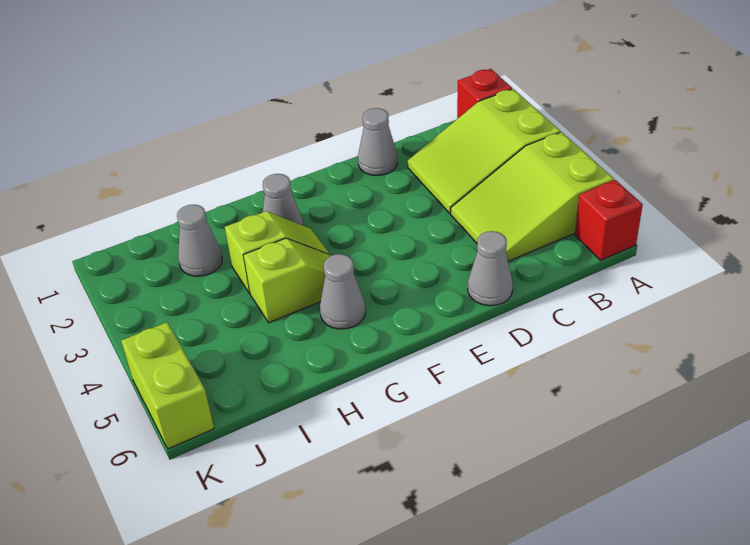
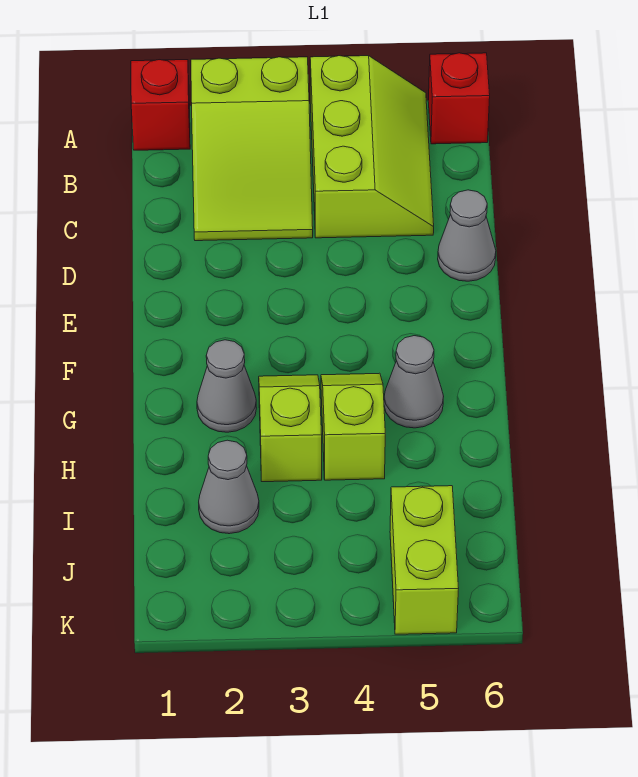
lime slope A4:C5 level 1 top A -> lime slope A4:C5 level 1 top 4
grey cone D1 level 1 -> none
lime brick K5:K6 level 1 -> lime brick J5:K5 level 1

